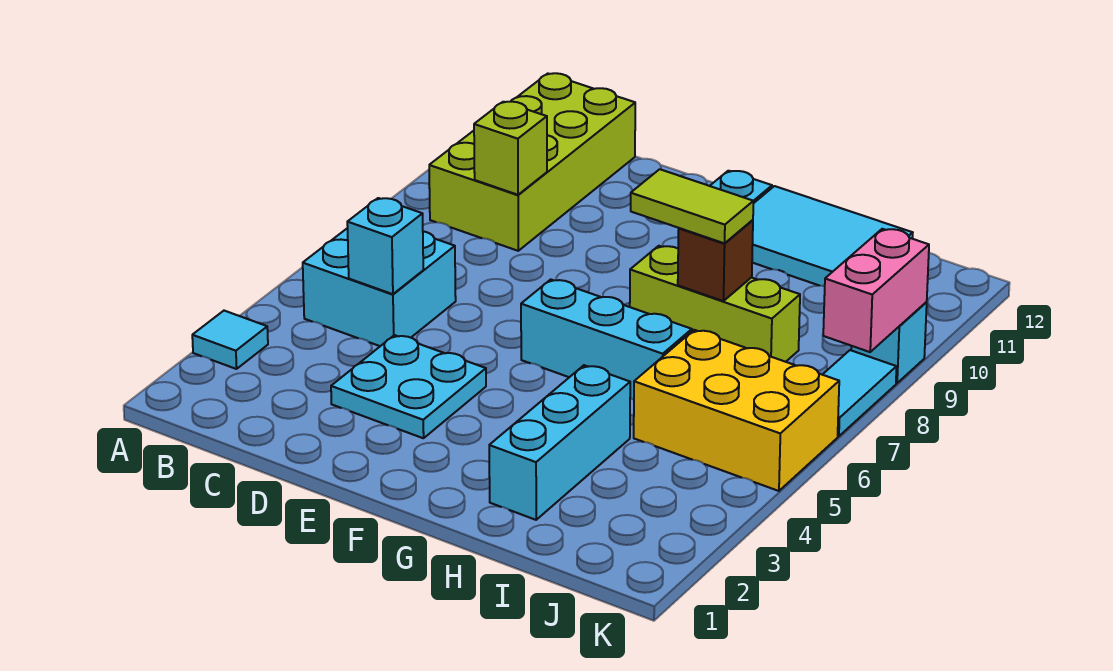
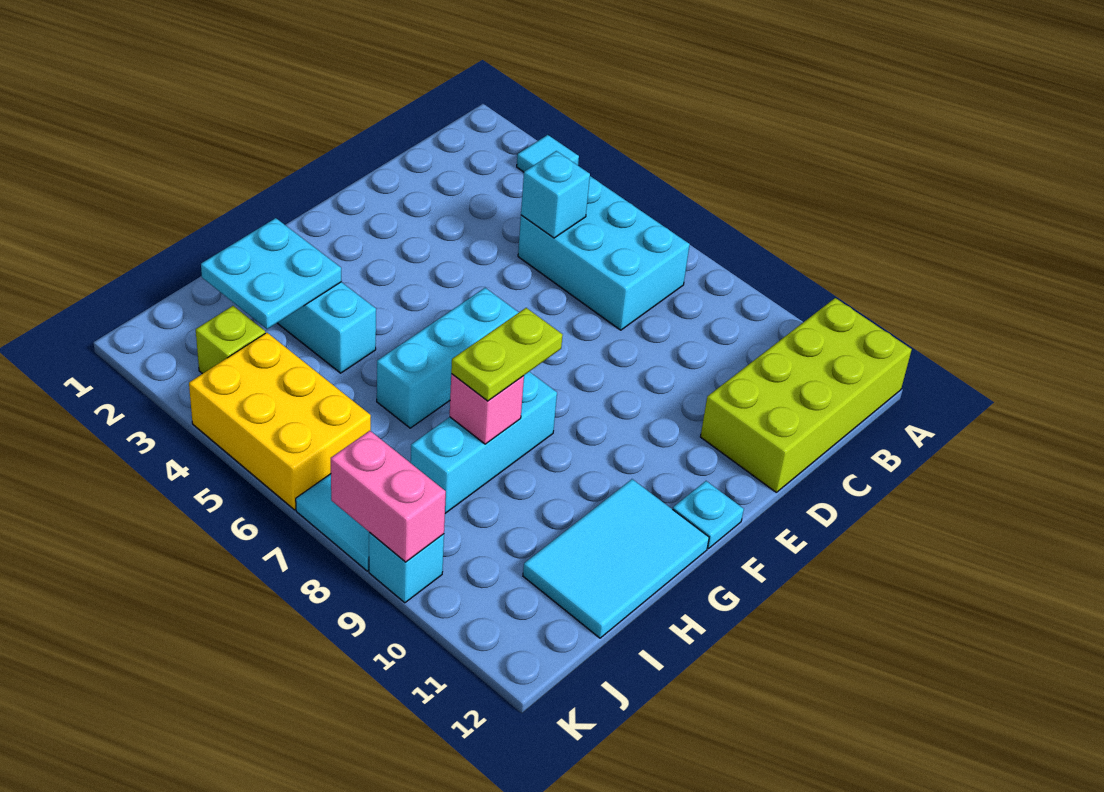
cyan brick B5:C6 level 1 -> cyan brick B5:C7 level 1
lime brick B9:C12 level 1 -> lime brick A11:D12 level 1
lime brick C9 level 2 -> lime brick J3 level 1
cyan plate D3:E4 level 1 -> cyan plate H2:I3 level 2
lime brick G8:I8 level 1 -> cyan brick G8:I8 level 1
lime tile G8:H8 level 3 -> lime plate G8:H8 level 3
brown brick H8 level 2 -> pink brick H8 level 2
yellow brick I5:K6 level 1 -> yellow brick J4:K6 level 1

